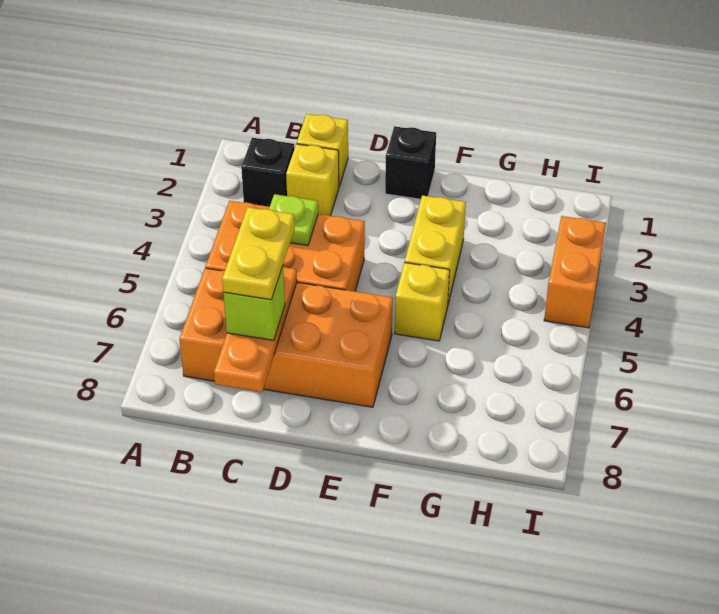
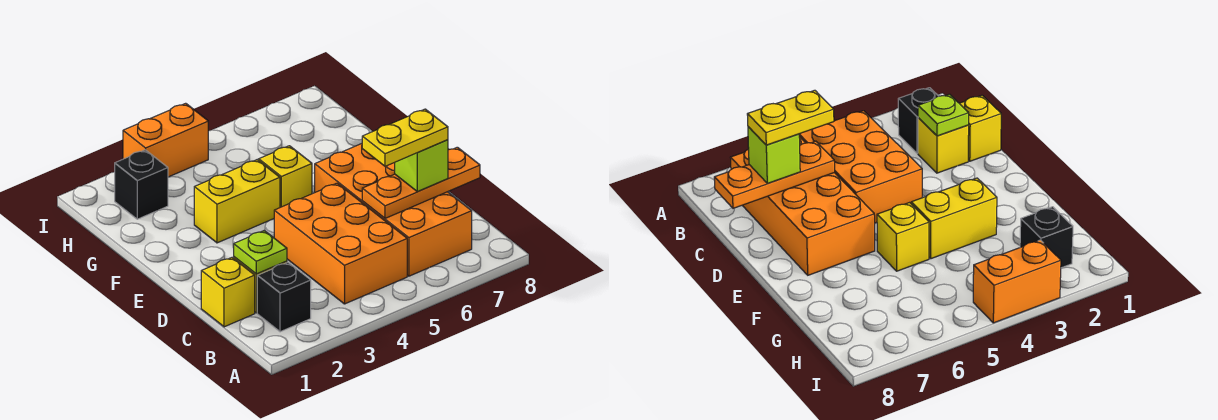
lime plate C4 level 2 -> lime plate C2 level 2
black brick E1 level 1 -> black brick H2 level 1

